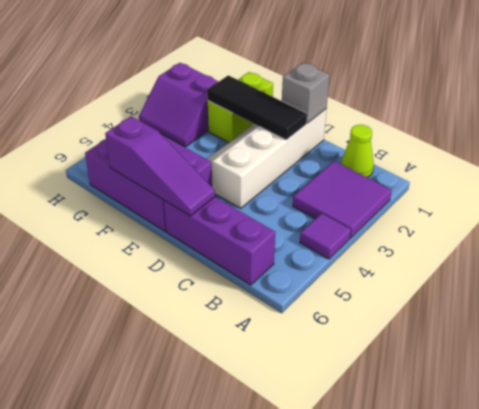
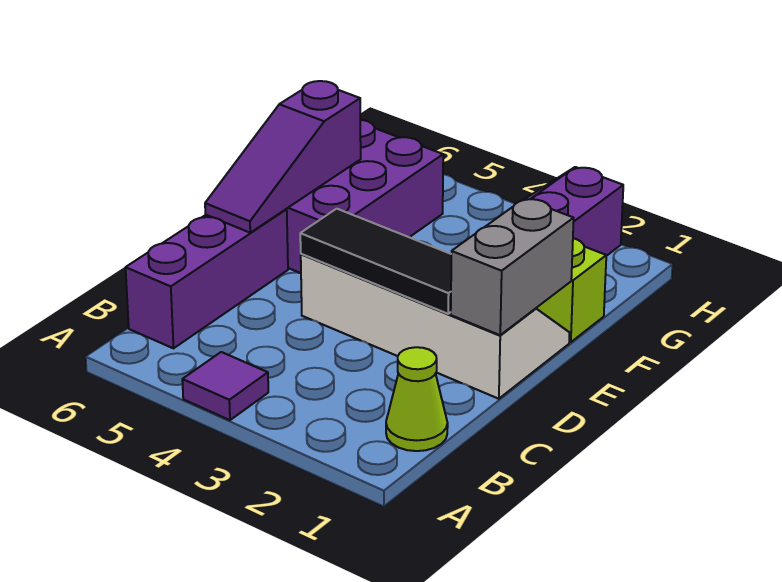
purple tile A2:B3 level 1 -> none
grey brick D1 level 2 -> grey brick D1:E1 level 2
black tile D2:F2 level 2 -> black tile D2:D4 level 2

